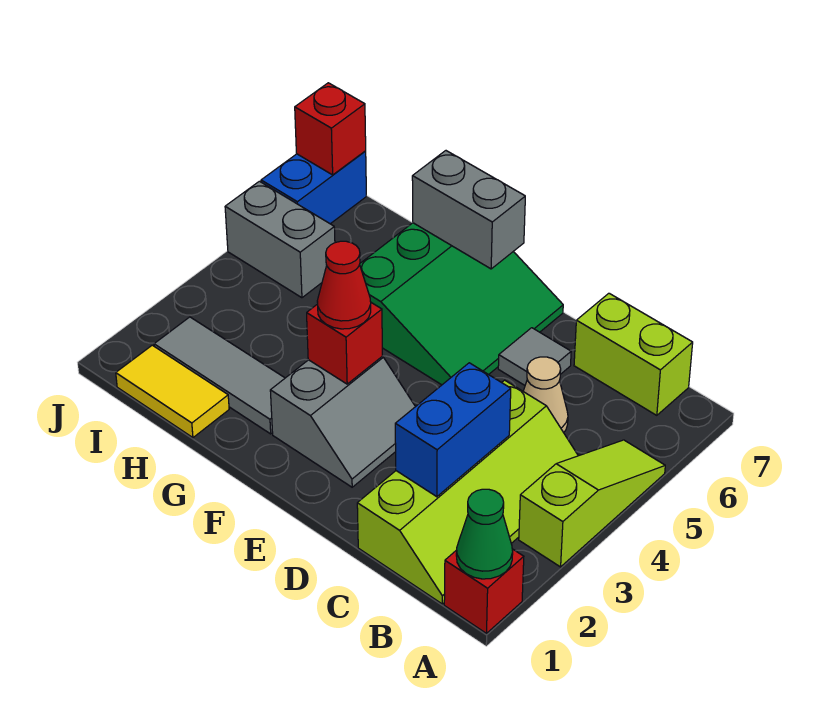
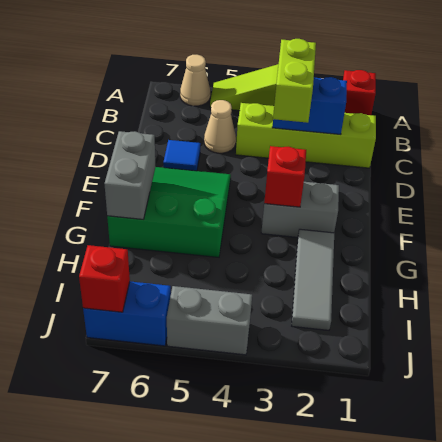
green cone A1 level 2 -> none
none -> tan cone A6 level 1
lime brick B7:C7 level 1 -> lime brick C3:D3 level 3
grey tile D6 level 1 -> blue tile D6 level 1
red cone F3 level 3 -> none
yellow tile H1:I1 level 1 -> none
grey brick I5:J5 level 1 -> grey brick J4:J5 level 1

